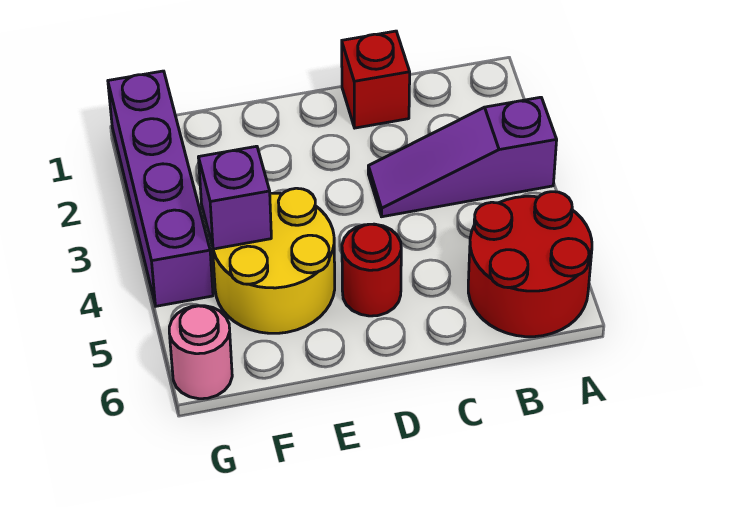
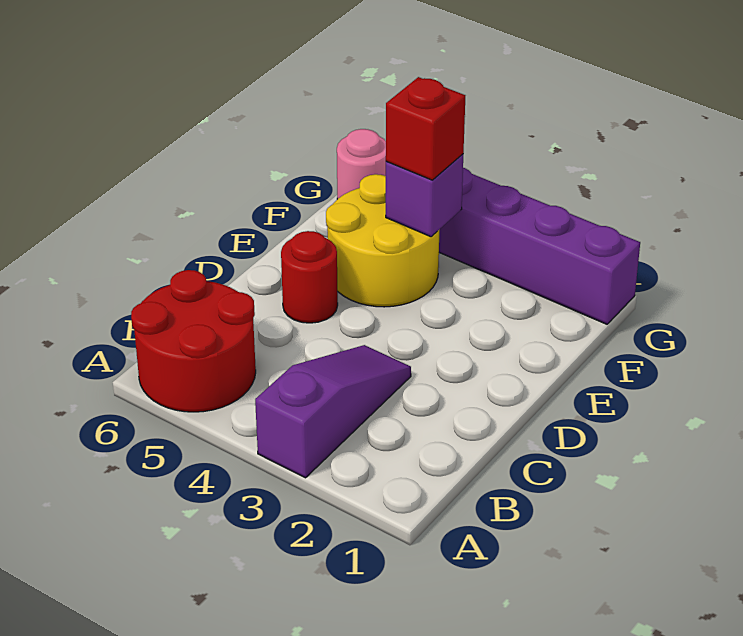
red brick C1 level 1 -> red brick F4 level 3

